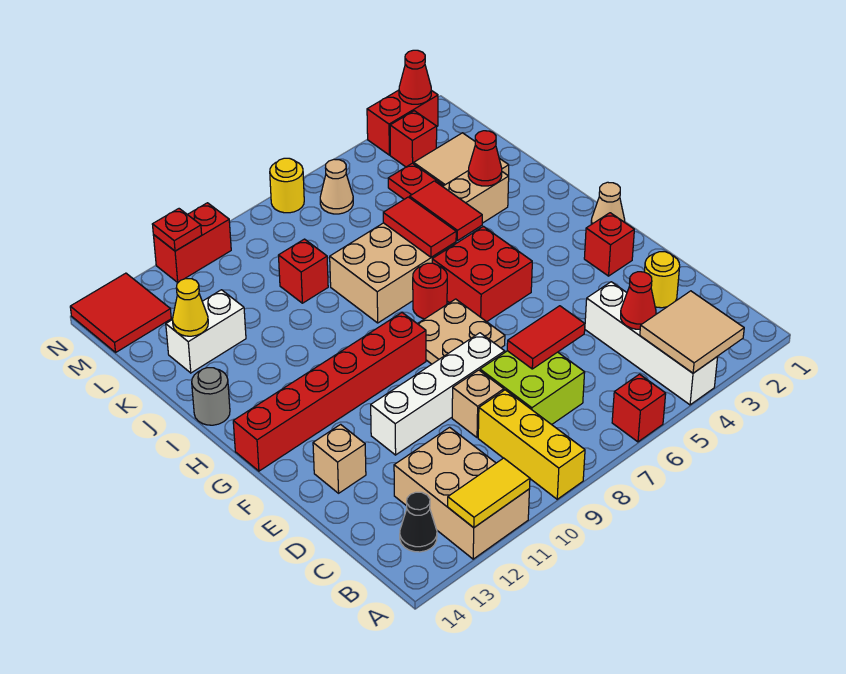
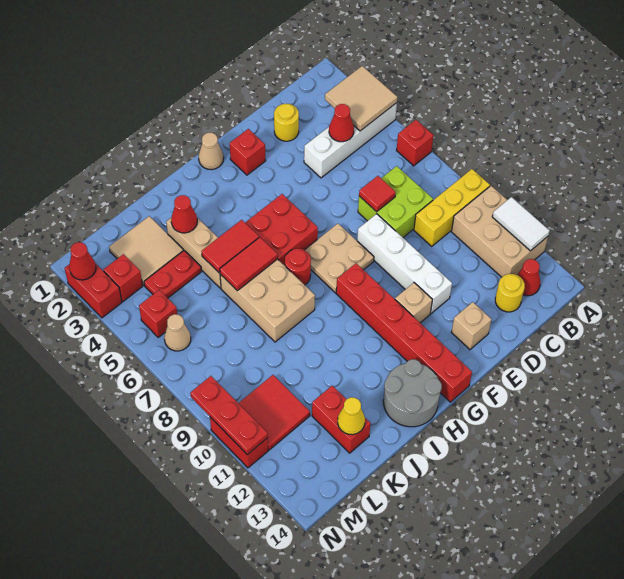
tan brick A11:C12 level 1 -> tan brick A10:B12 level 1
yellow tile A11:A12 level 2 -> white tile A11:A12 level 2
black cone B13 level 1 -> red cone B13 level 1
red tile D6:D7 level 2 -> red tile D7 level 2
tan brick D9 level 1 -> tan brick F11 level 1
grey round brick I14 level 1 -> grey round brick H13:I14 level 1
red brick K9 level 1 -> red brick M5 level 1
white brick K12:K13 level 1 -> red brick K12:K13 level 1
red tile M13:N14 level 1 -> red tile L10:M11 level 1
yellow round brick N7 level 1 -> yellow round brick C13 level 1
red plate N11 level 2 -> red plate N9:N11 level 2

